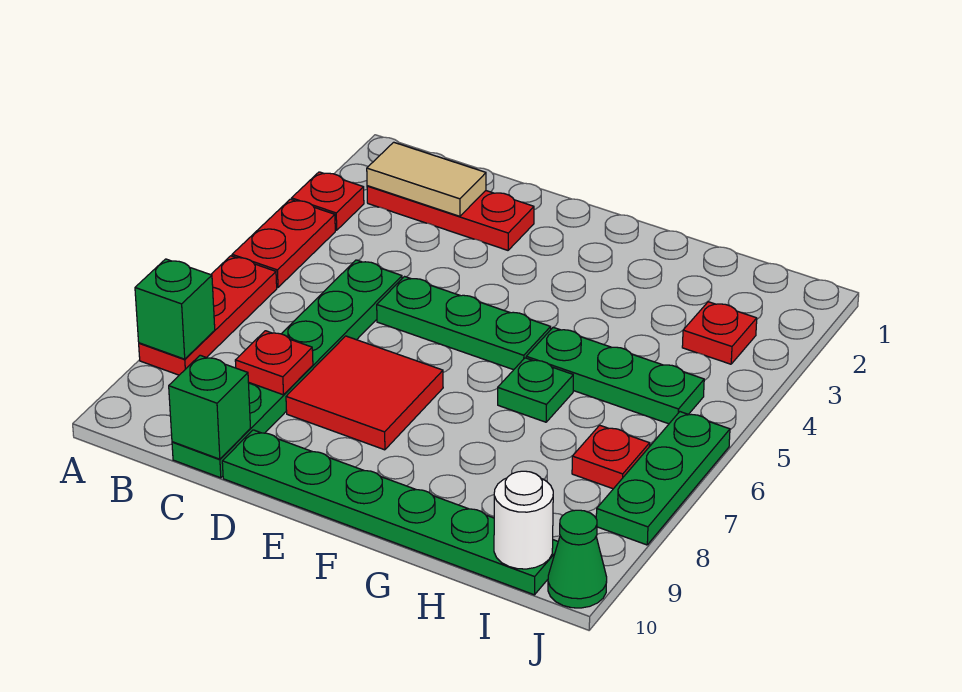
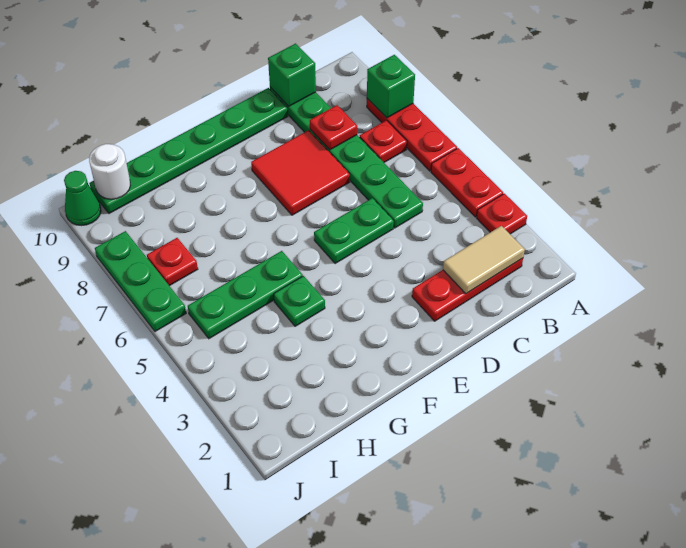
green plate D5:F5 level 1 -> green plate D5:E5 level 1
green plate G6 level 1 -> green plate G4 level 1
red plate I3 level 1 -> red plate B7 level 1

